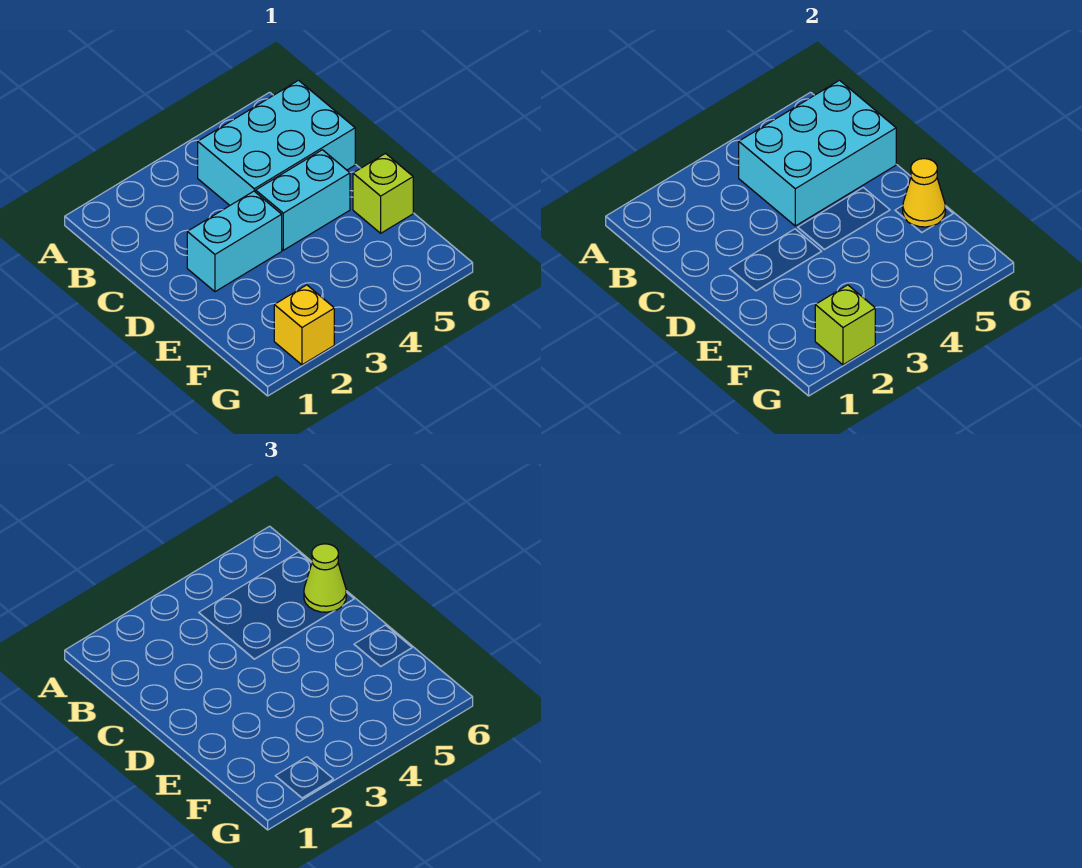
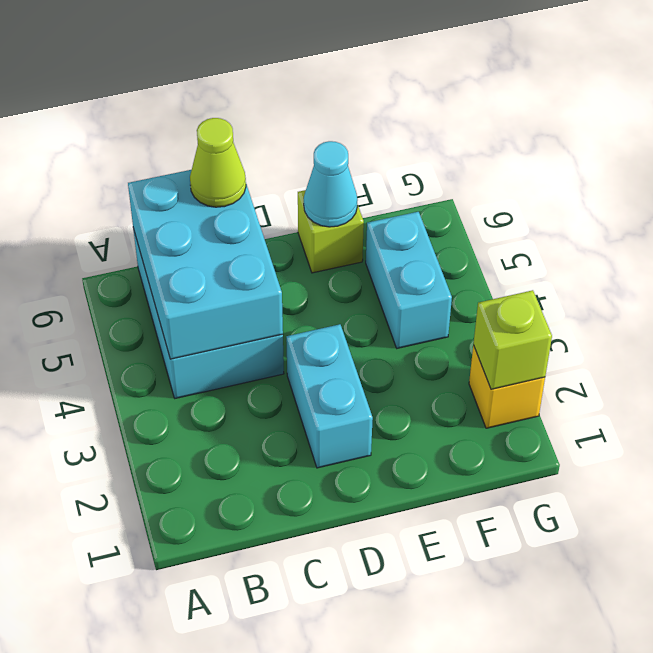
cyan brick D4:D5 level 1 -> cyan brick F4:F5 level 1
yellow cone E6 level 2 -> cyan cone E6 level 2

